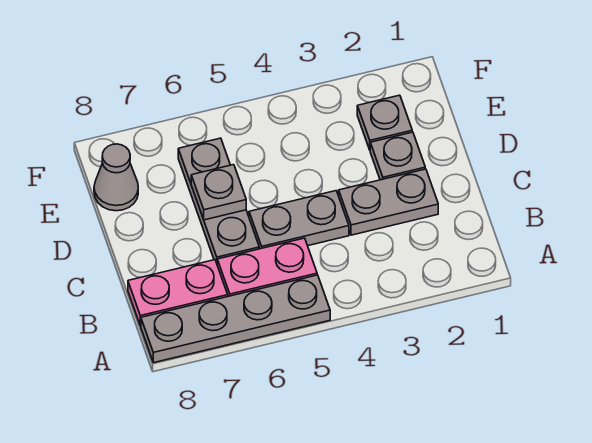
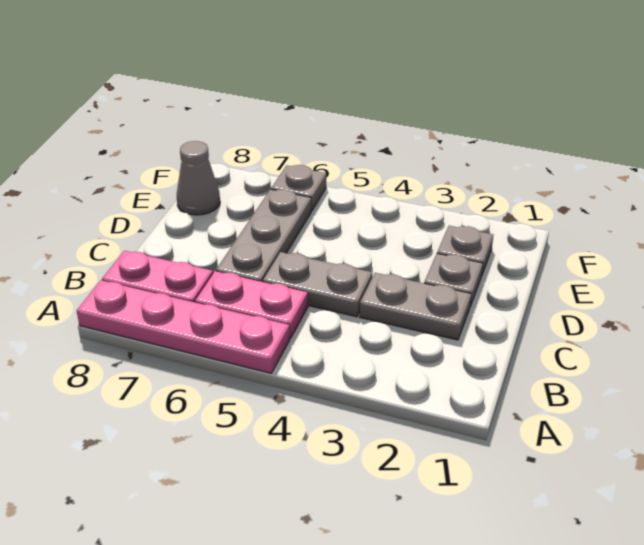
grey plate A5:A8 level 1 -> pink plate A5:A8 level 1
grey plate D6 level 2 -> grey plate F6 level 1

